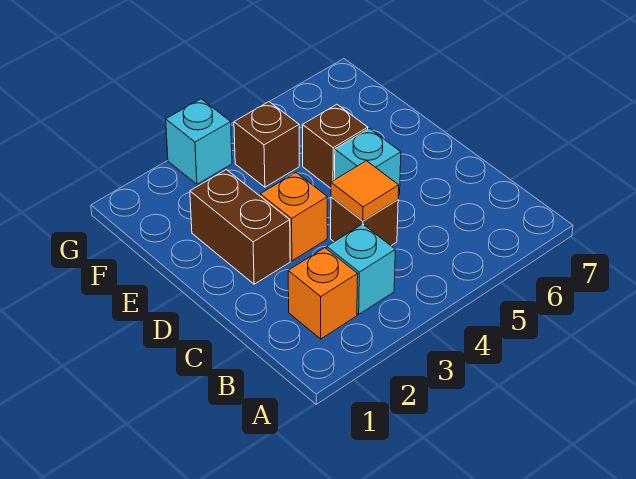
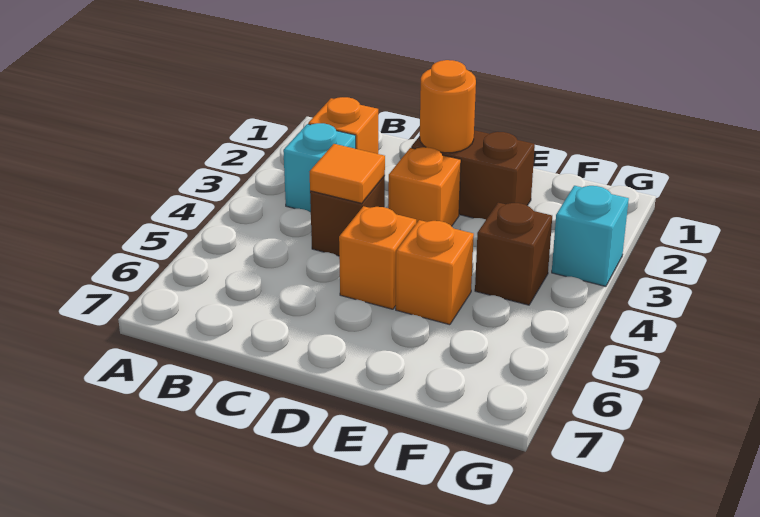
none -> orange round brick D2 level 2
cyan brick D5 level 1 -> orange brick D5 level 1
brown brick E5 level 1 -> orange brick E5 level 1

